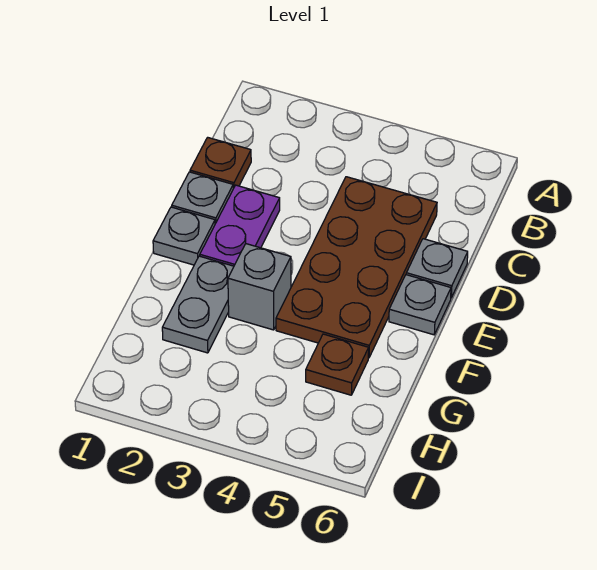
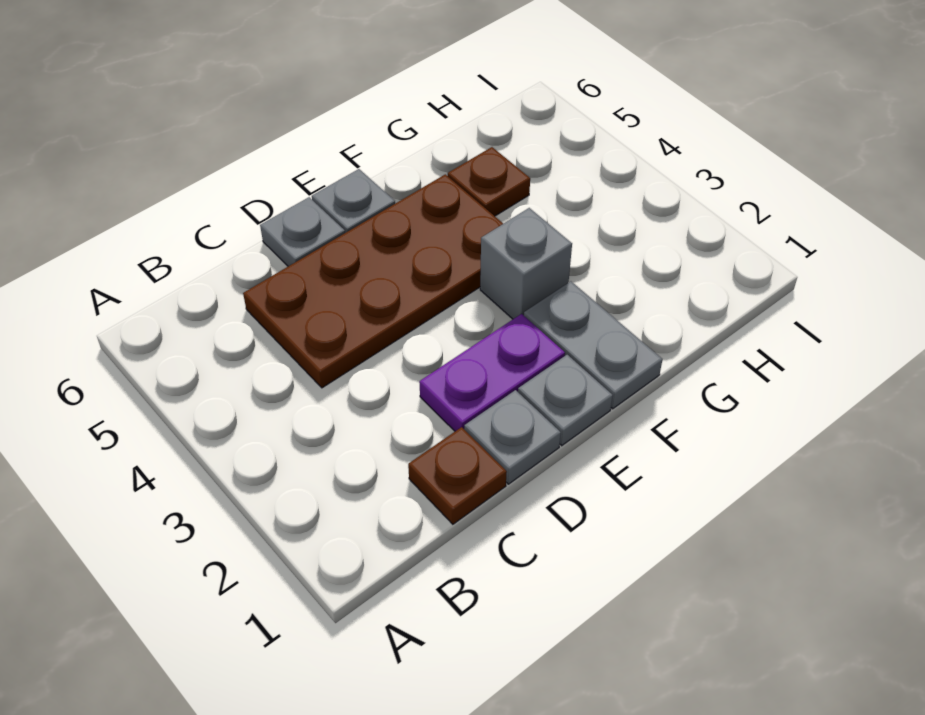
grey plate F2:G2 level 1 -> grey plate F1:F2 level 1

